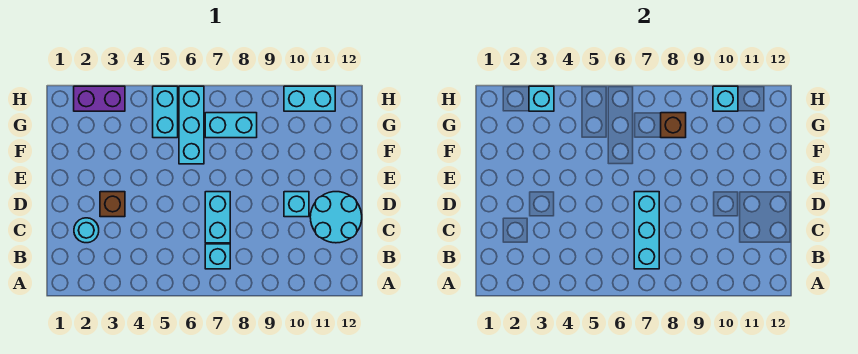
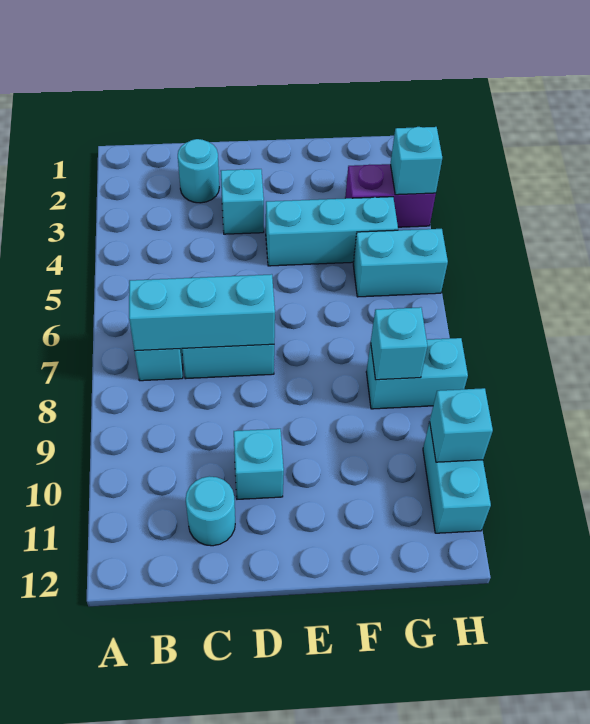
cyan round brick C11:D12 level 1 -> cyan round brick C11 level 1
brown brick D3 level 1 -> cyan brick D3 level 1
cyan brick F6:H6 level 1 -> cyan brick E4:G4 level 1
cyan brick G7:G8 level 1 -> cyan brick G8:H8 level 1
brown brick G8 level 2 -> cyan brick G8 level 2
purple brick H2:H3 level 1 -> purple brick G3:H3 level 1

